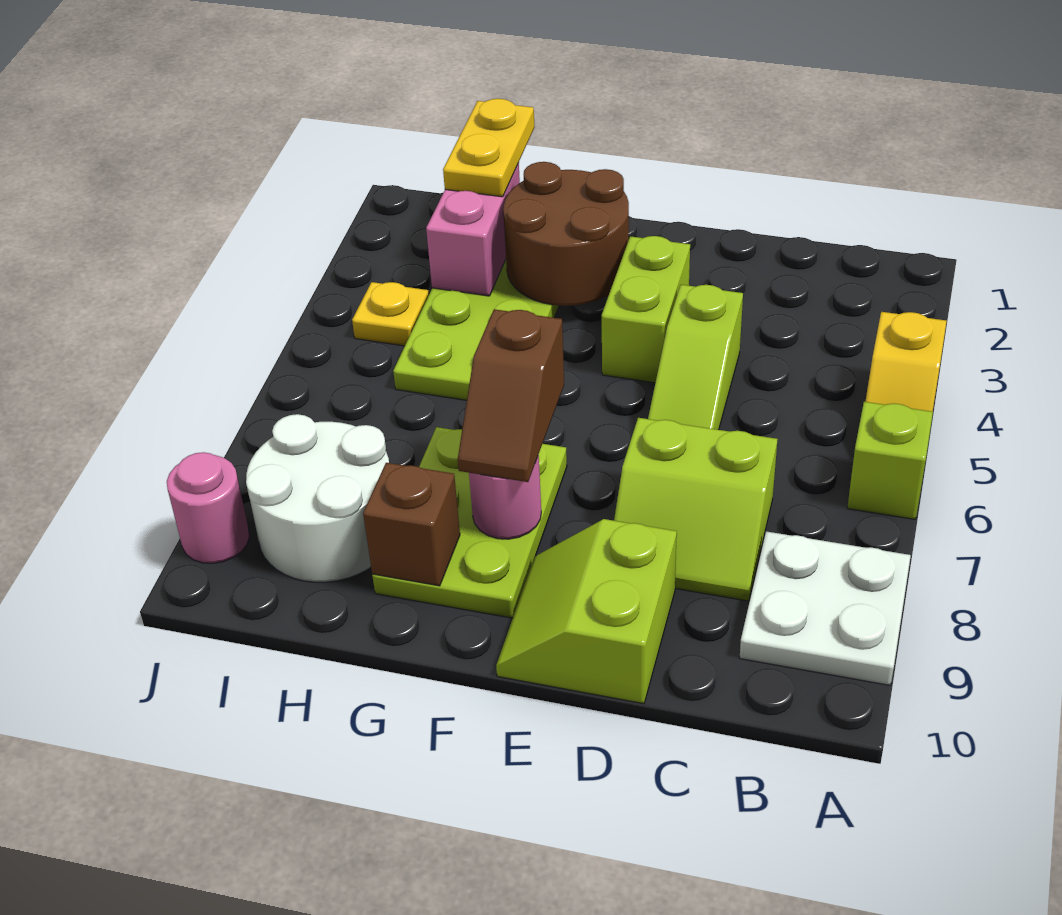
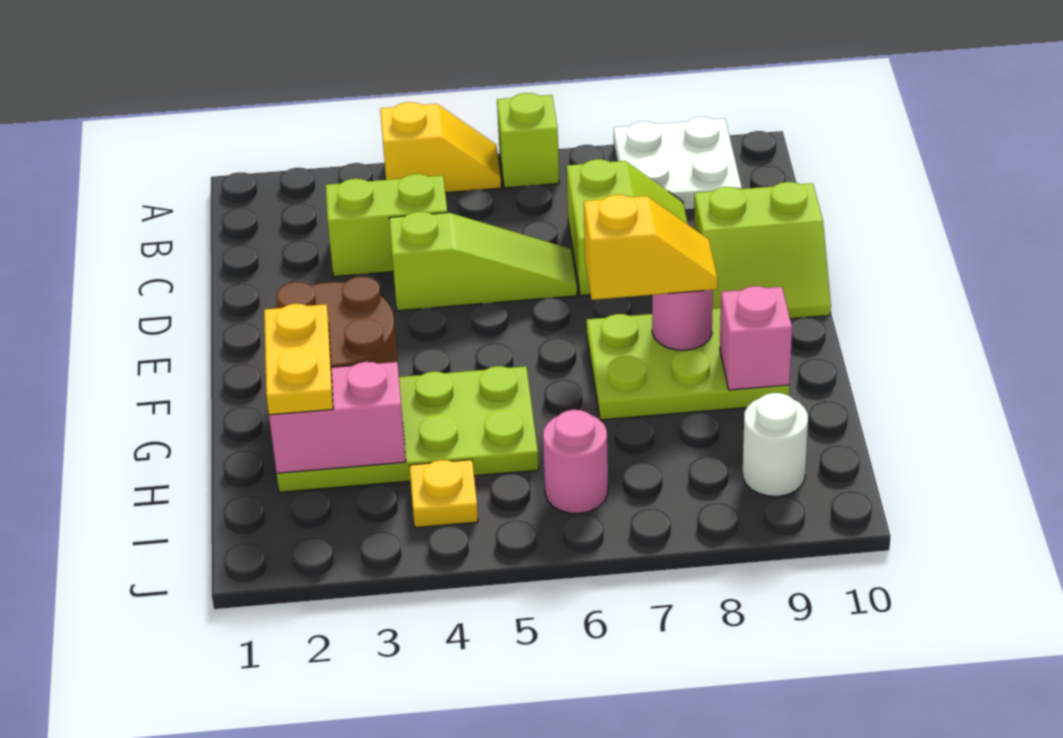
lime brick E3:E4 level 1 -> lime brick C3:C4 level 1
brown slope F7:F8 level 3 top 7 -> yellow slope F7:F8 level 3 top 7
brown brick G9 level 2 -> pink brick G9 level 2
yellow plate H1:H2 level 3 -> yellow plate G2:H2 level 3
white round brick H8:I9 level 1 -> white round brick I9 level 1
pink round brick J9 level 1 -> pink round brick I6 level 1

